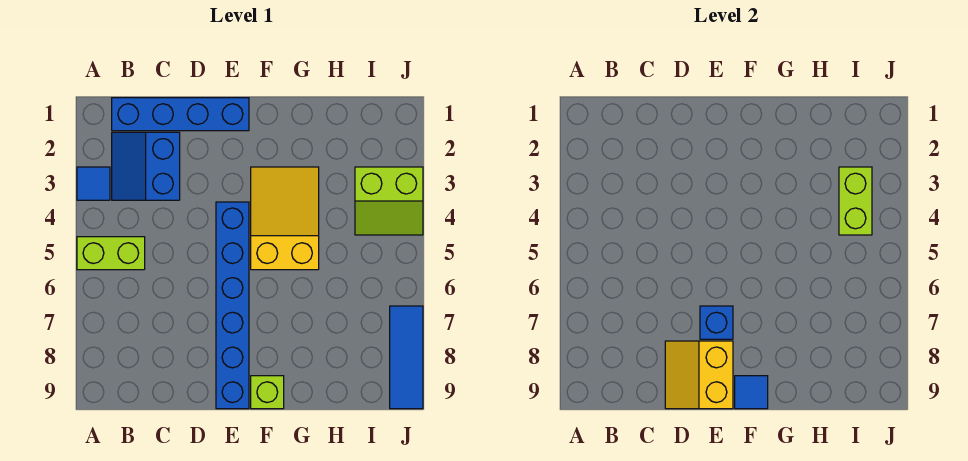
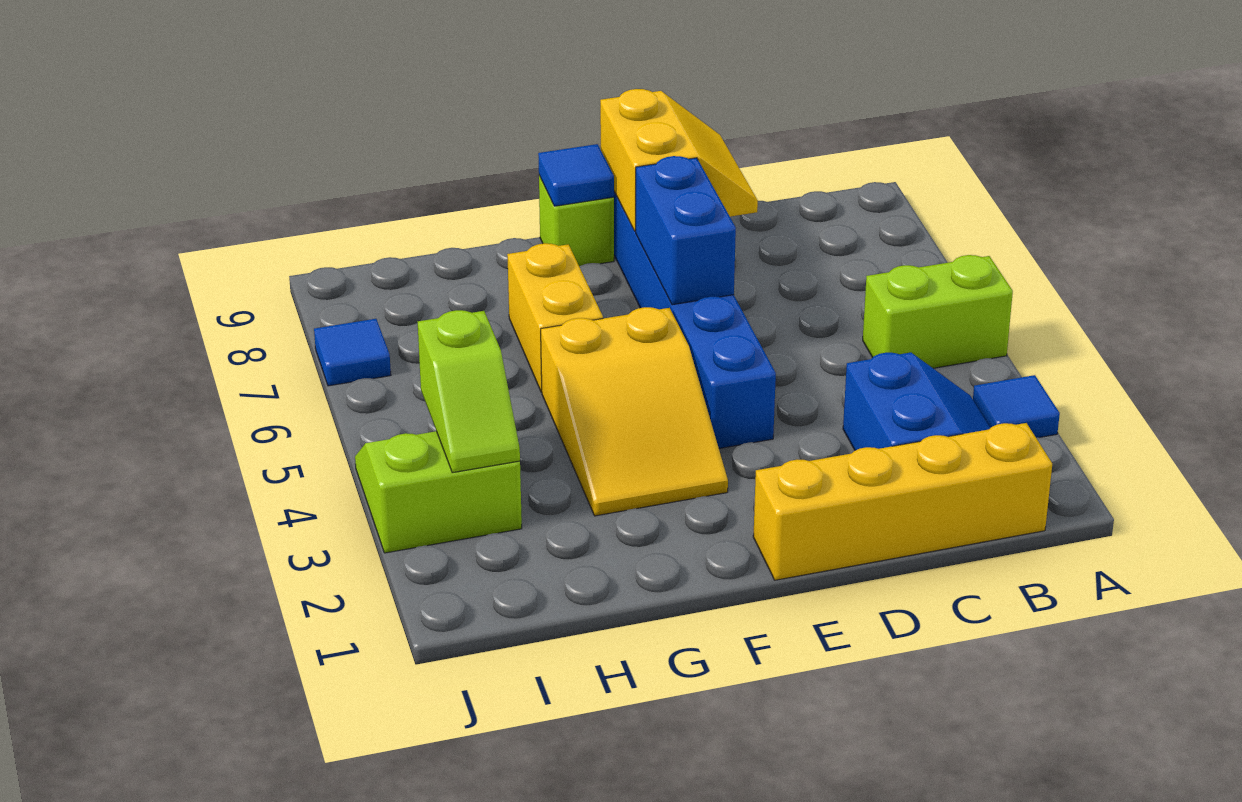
blue brick B1:E1 level 1 -> yellow brick B1:E1 level 1
blue brick E7 level 2 -> blue brick E6:E7 level 2
none -> yellow brick G6:G7 level 1
lime brick I3:I4 level 2 -> lime slope I3:I4 level 2 top 4
blue tile J7:J9 level 1 -> blue tile J7 level 1

